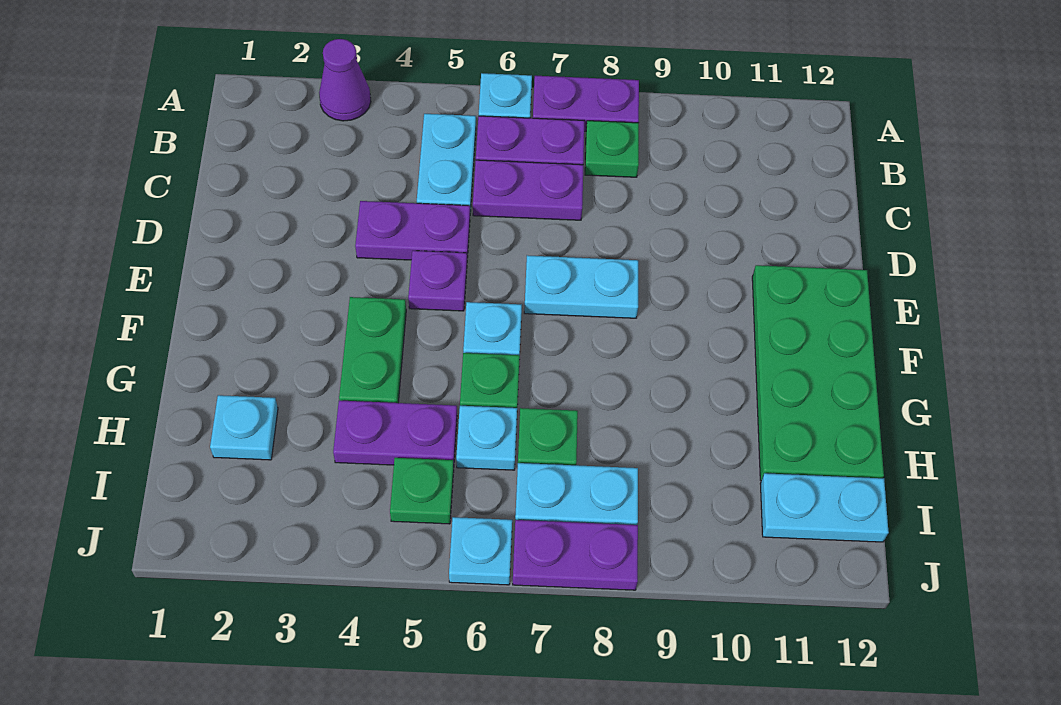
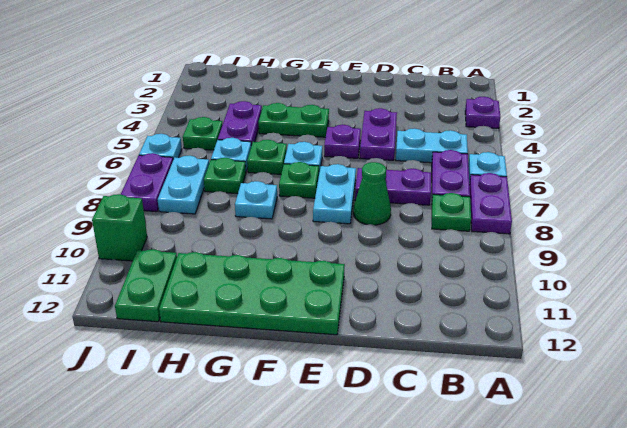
purple cone A3 level 1 -> purple plate A3 level 1
purple plate C6:C7 level 1 -> purple plate C7:D7 level 1
none -> green cone D8 level 1
none -> green plate F7 level 1
cyan plate H2 level 1 -> cyan plate G8 level 1
cyan plate I11:I12 level 1 -> green plate I11:I12 level 1
none -> green brick J10 level 1

